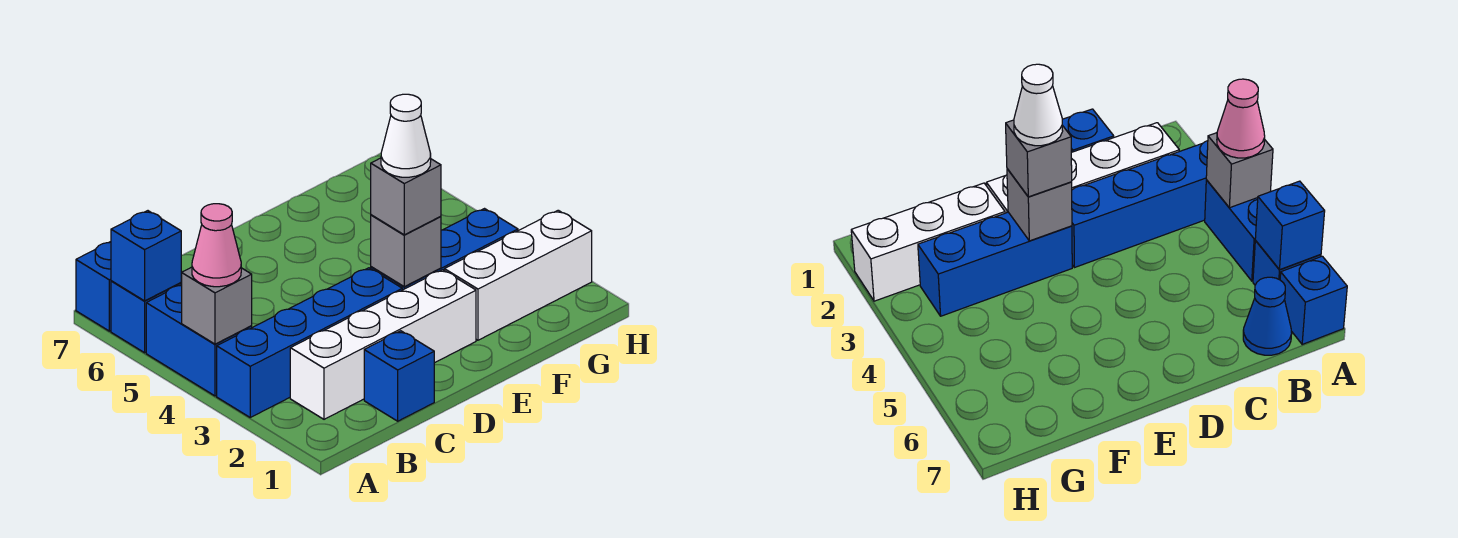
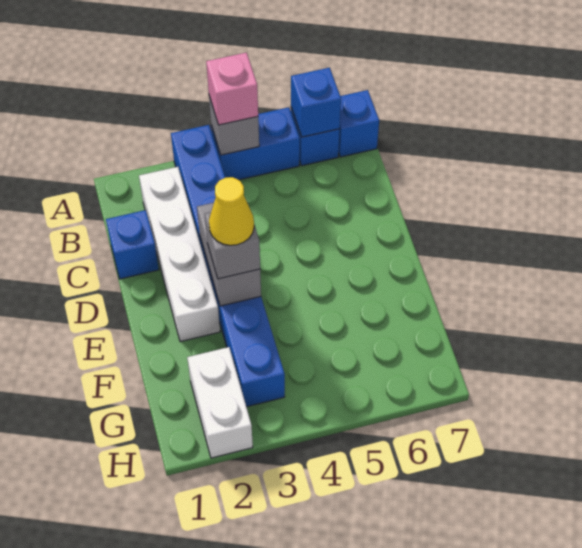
pink cone A4 level 3 -> pink brick A4 level 3
blue cone B7 level 1 -> none
grey brick E3 level 2 -> grey brick D3:E3 level 2
white cone E3 level 4 -> yellow cone E3 level 4
white brick F2:H2 level 1 -> white brick G2:H2 level 1

